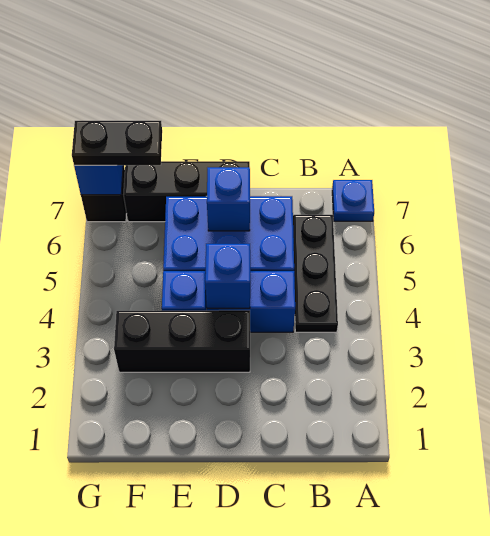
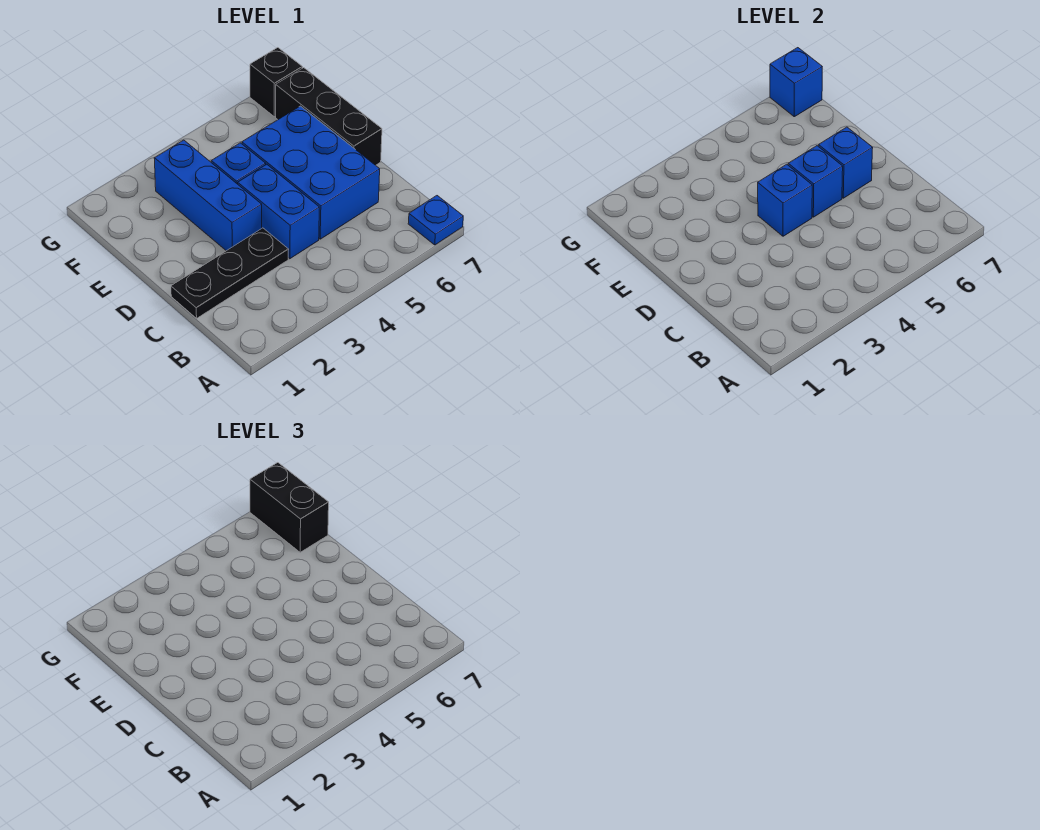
black plate B4:B6 level 1 -> black plate C1:C3 level 1
black brick D3:F3 level 1 -> blue brick D3:F3 level 1
none -> blue brick D5 level 2
black plate F7:G7 level 3 -> black brick F7:G7 level 3

